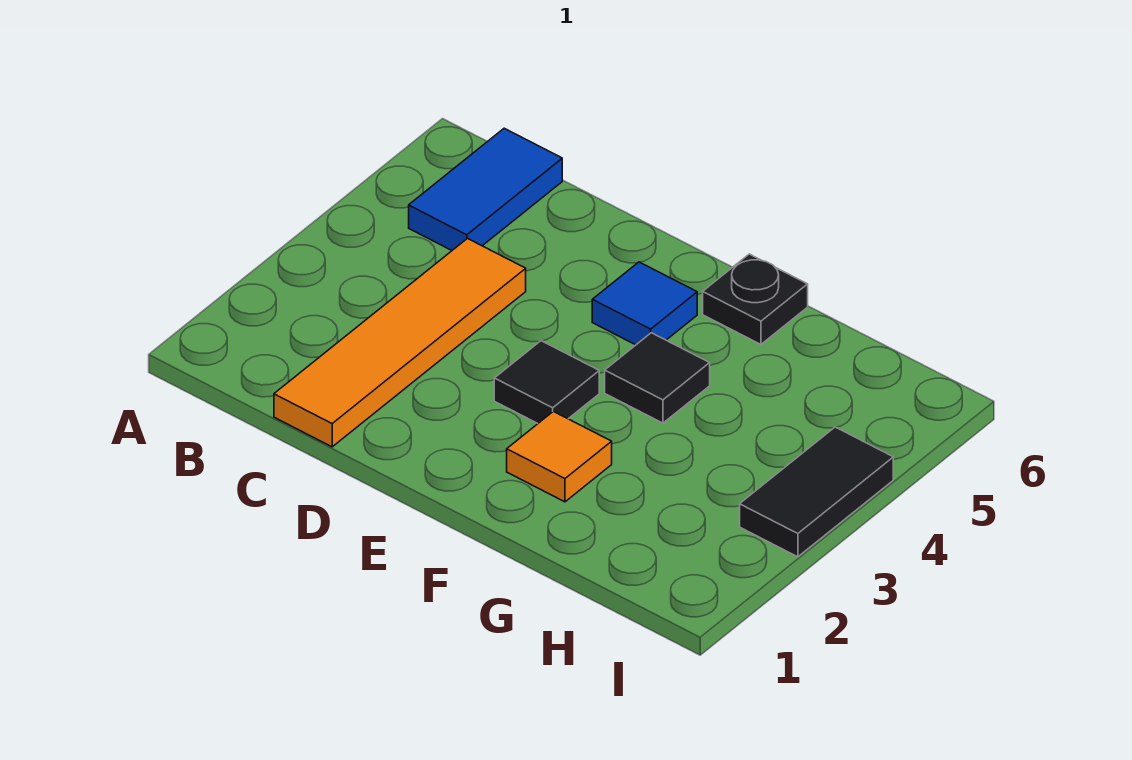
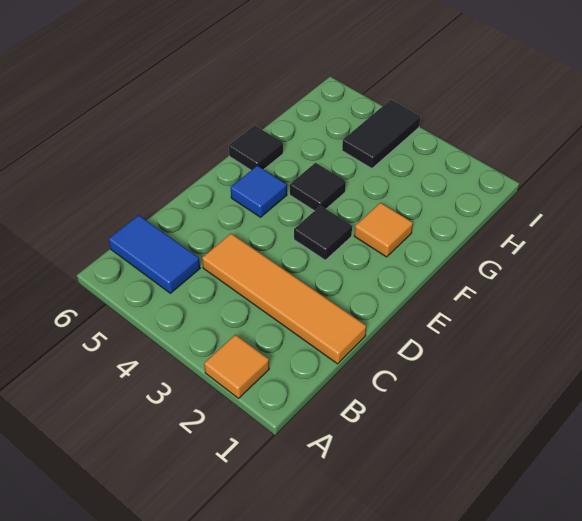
none -> orange tile A2 level 1
black plate F6 level 1 -> black tile F6 level 1
black tile I3:I4 level 1 -> black tile H4:I4 level 1

